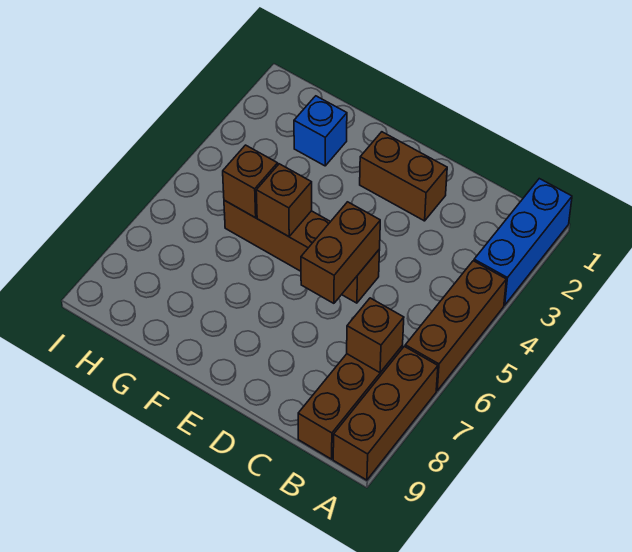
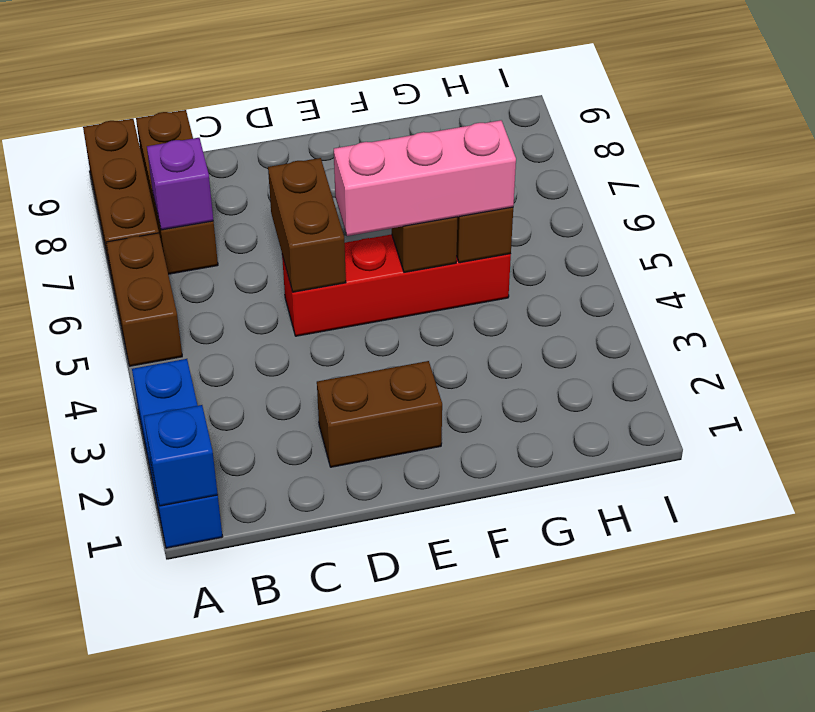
brown brick A4:A6 level 1 -> brown brick A5:A6 level 1
brown brick B7 level 2 -> purple brick B7 level 2
brown brick D5:G5 level 1 -> red brick D5:G5 level 1
none -> pink brick E5:G5 level 3
blue brick G2 level 1 -> blue brick A1 level 2

